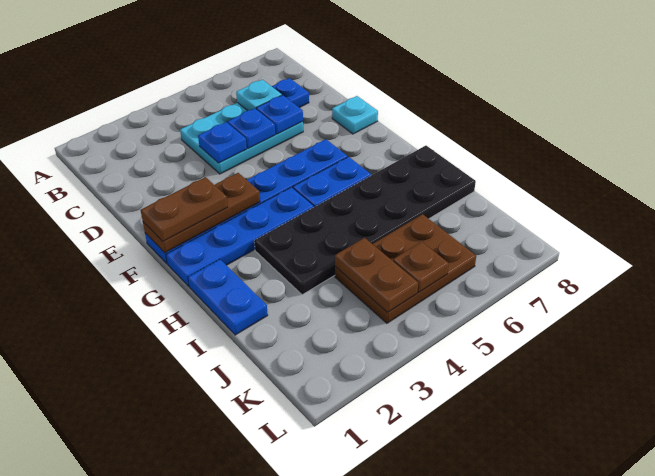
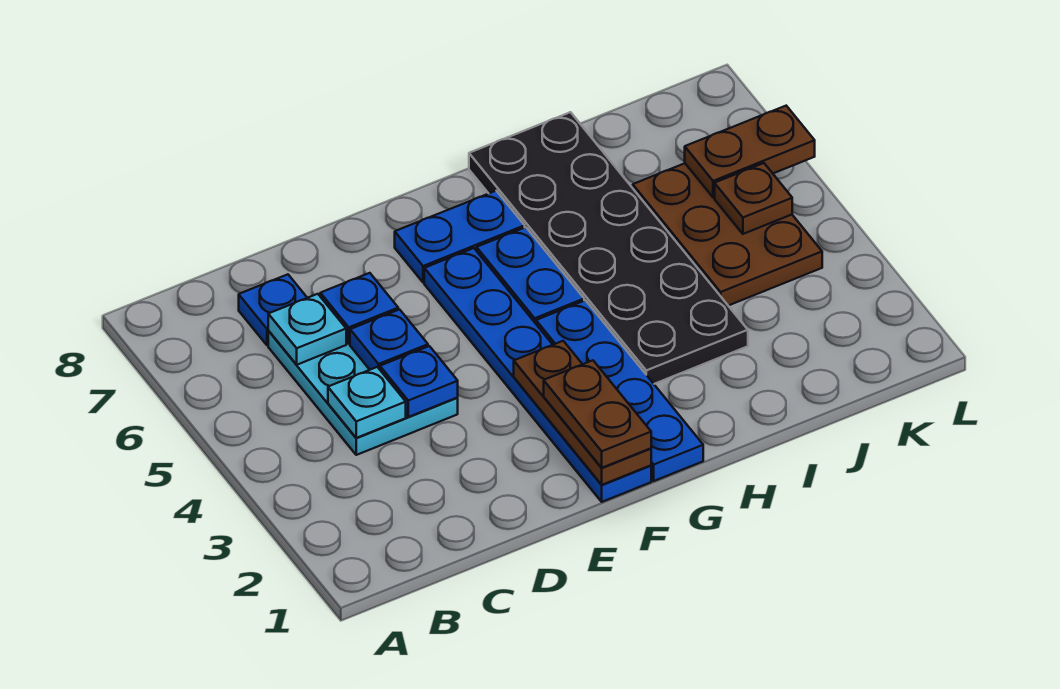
cyan plate E8 level 1 -> cyan plate C4 level 2
blue plate H1:I1 level 1 -> blue plate F7:G7 level 1
brown plate J4:K4 level 2 -> brown plate K6:L6 level 2

